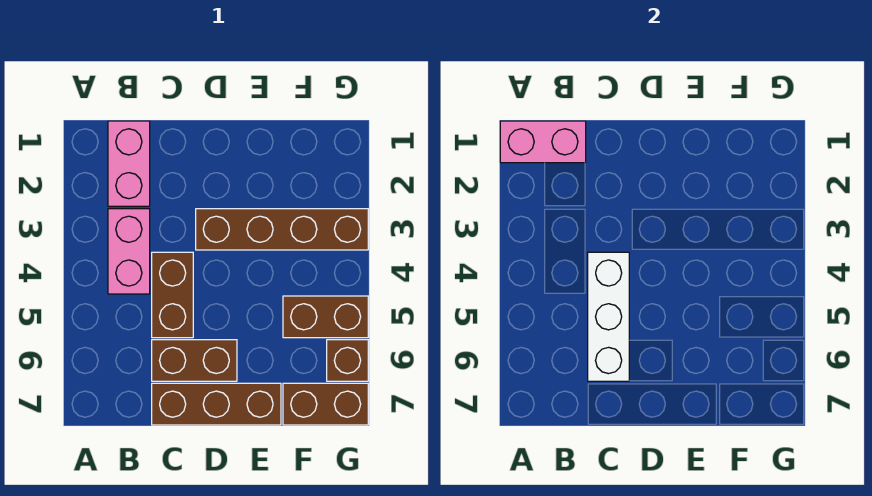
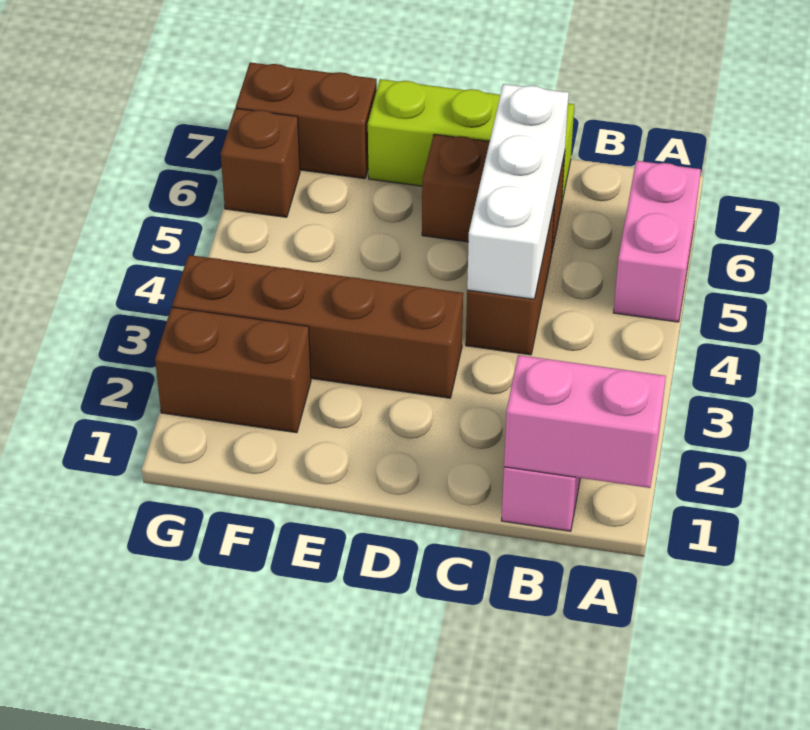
pink brick B3:B4 level 1 -> pink brick A5:A6 level 1
brown brick C7:E7 level 1 -> lime brick C7:E7 level 1
brown brick F5:G5 level 1 -> brown brick F2:G2 level 1

